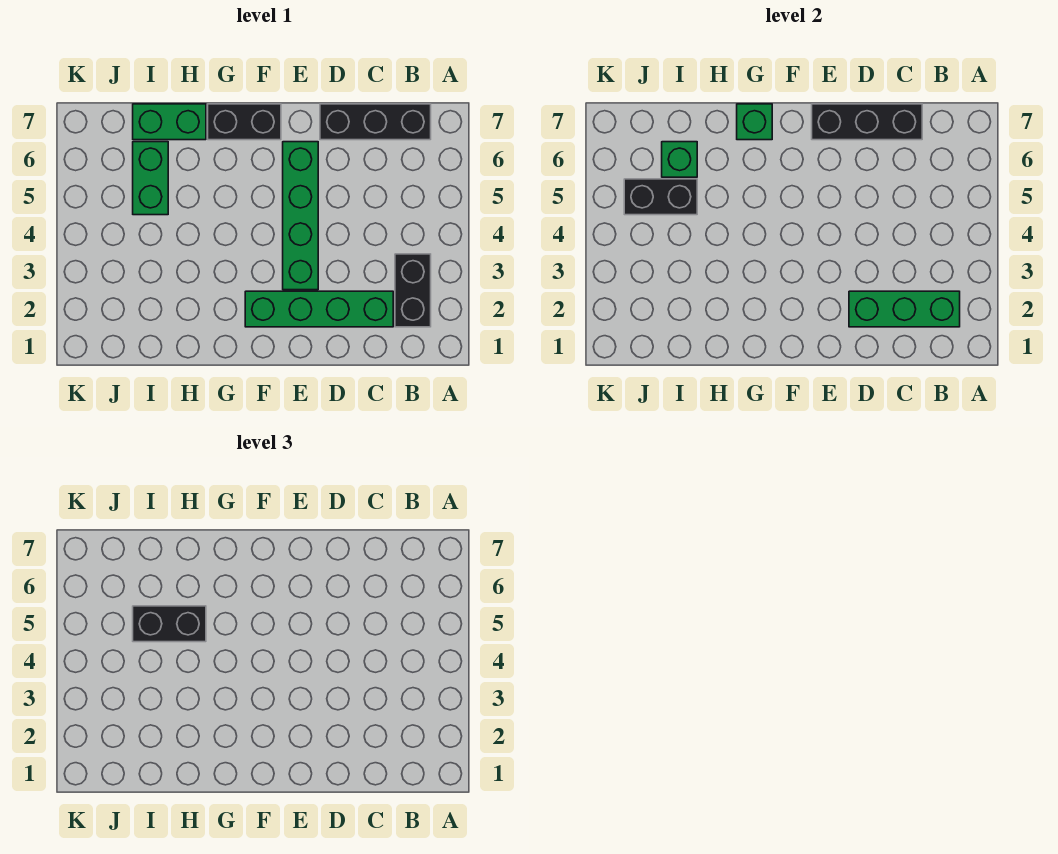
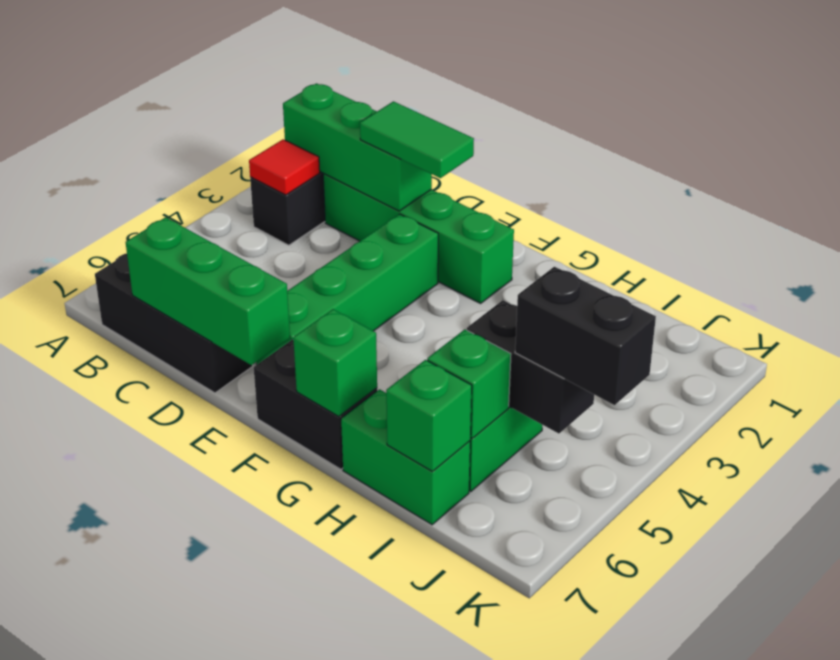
none -> red tile B3 level 2
black brick C7:E7 level 2 -> green brick C7:E7 level 2
none -> green tile D2:E2 level 3
black brick H5:I5 level 3 -> black brick J5:K5 level 3
none -> green brick I7 level 2

